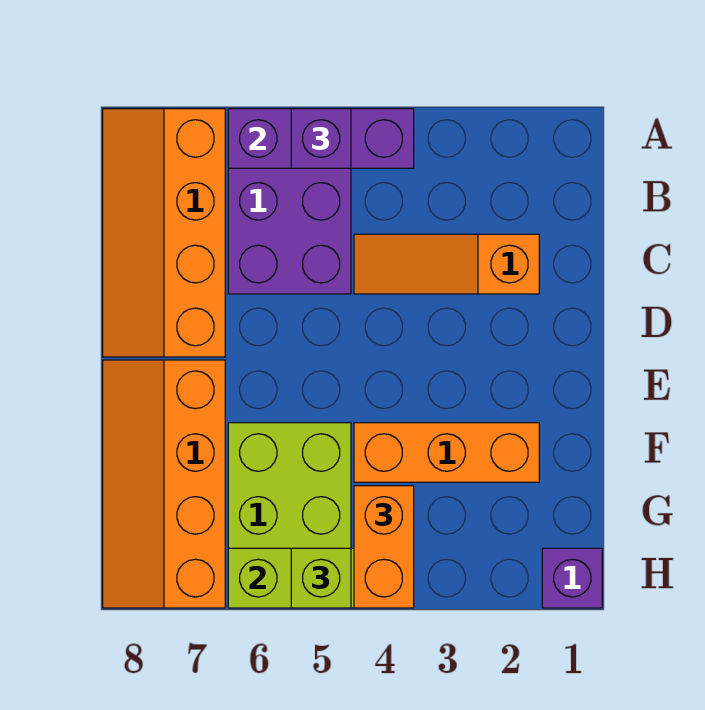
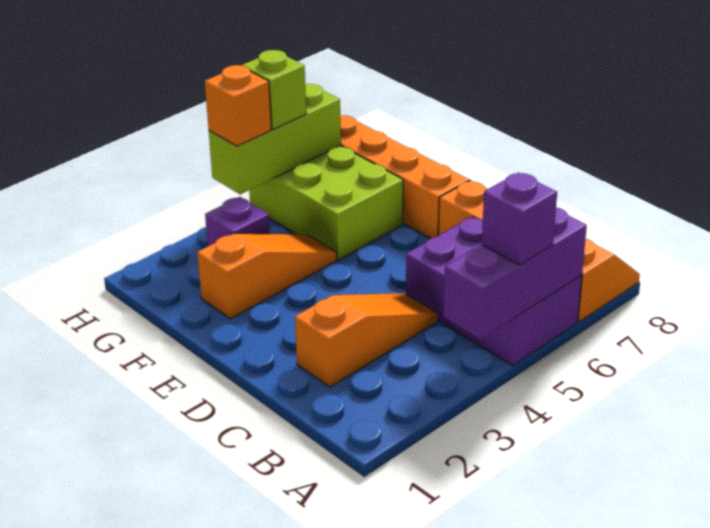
orange brick F2:F4 level 1 -> orange slope F2:F4 level 1 top 2
orange brick G4:H4 level 3 -> orange brick H4 level 3
purple brick H1 level 1 -> purple brick G3 level 1

